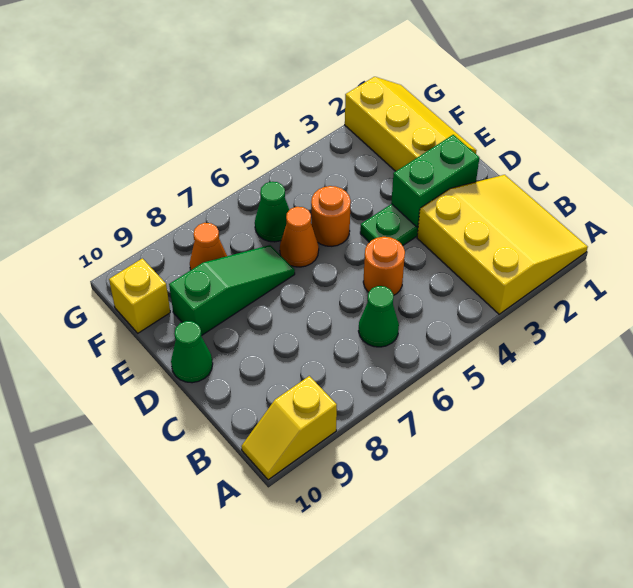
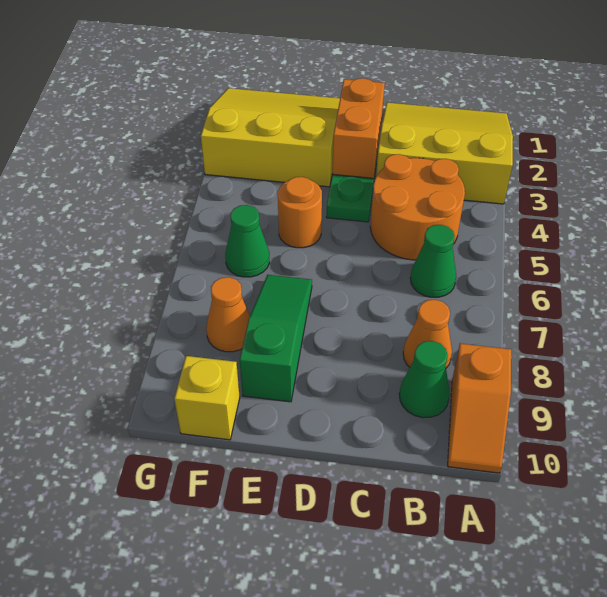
yellow slope A9:A10 level 1 top 9 -> orange slope A9:A10 level 1 top 9
orange round brick C5 level 1 -> orange round brick B4:C5 level 1
green brick D2:D3 level 2 -> orange brick D2:D3 level 2
green cone D10 level 1 -> green cone B9 level 1
yellow slope E1:G2 level 1 top 2 -> yellow slope E1:G3 level 1 top 3
orange cone E6 level 1 -> orange cone B8 level 1

